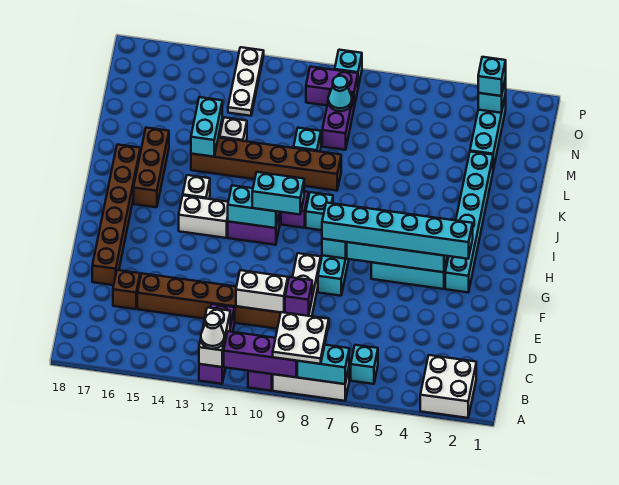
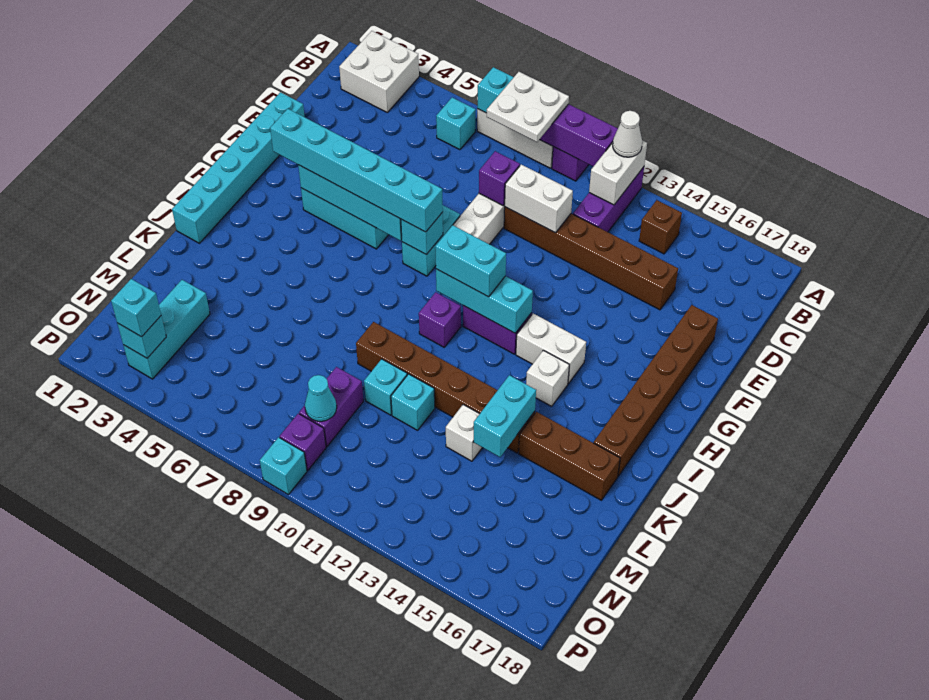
brown brick D16 level 1 -> brown brick B14 level 1
cyan brick G3:L3 level 1 -> cyan brick E1:J1 level 1
cyan brick H11:H12 level 2 -> cyan brick H10:H12 level 2
cyan brick I9 level 1 -> cyan brick L11 level 1
brown brick I16:K16 level 1 -> brown brick K15:K17 level 1
white plate N13:P13 level 1 -> none
purple brick O9:O10 level 1 -> purple brick O9 level 1

